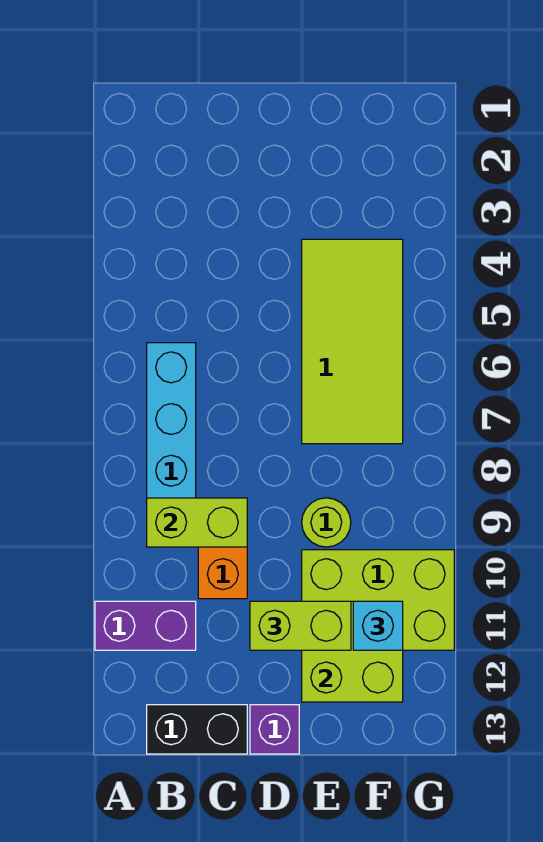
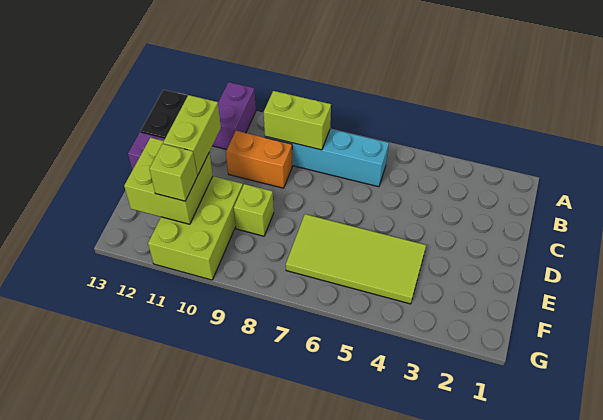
lime brick B9:C9 level 2 -> lime brick B8:B9 level 2
lime round brick E9 level 1 -> lime brick E9 level 1
cyan brick F11 level 3 -> lime brick F11 level 3

